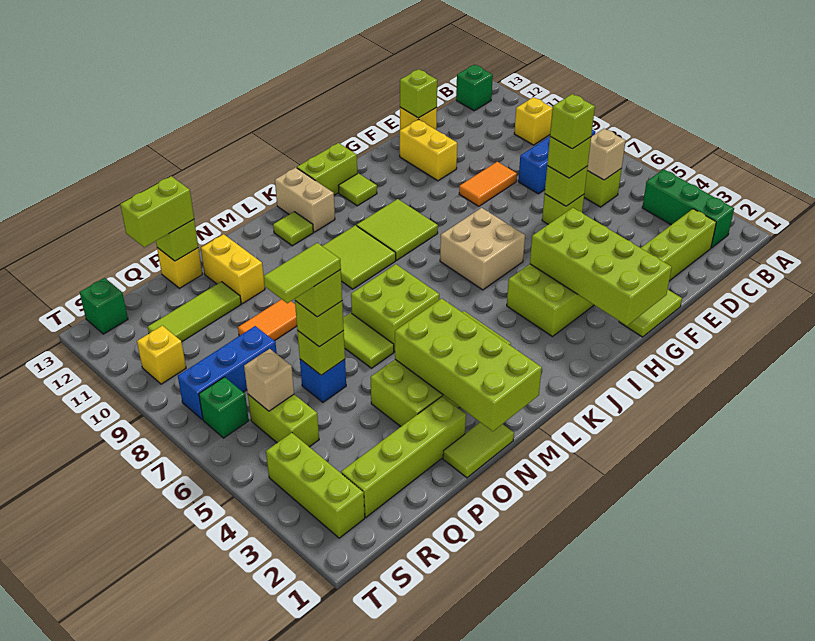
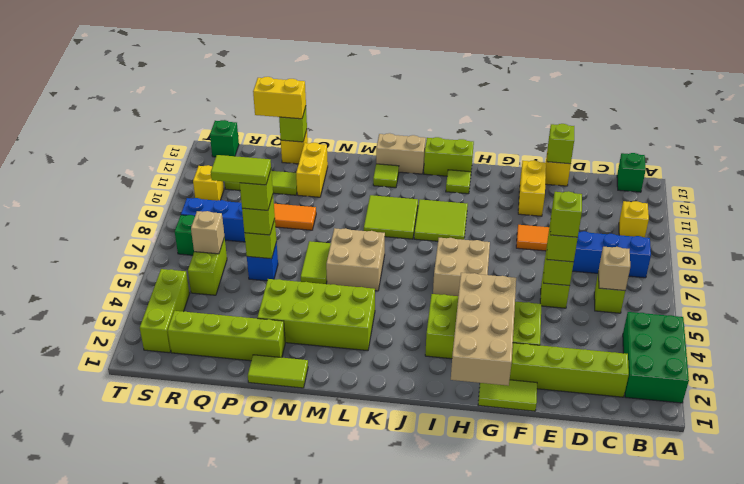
green brick B2:B4 level 1 -> green brick A2:B4 level 1
lime brick G1:H4 level 2 -> tan brick G1:H4 level 2
tan brick K12:K13 level 1 -> tan brick K13:L13 level 1
lime brick L6:M7 level 1 -> tan brick L6:M7 level 1
lime brick M1:N4 level 2 -> none
lime brick P13:Q13 level 3 -> yellow brick P13:Q13 level 3

